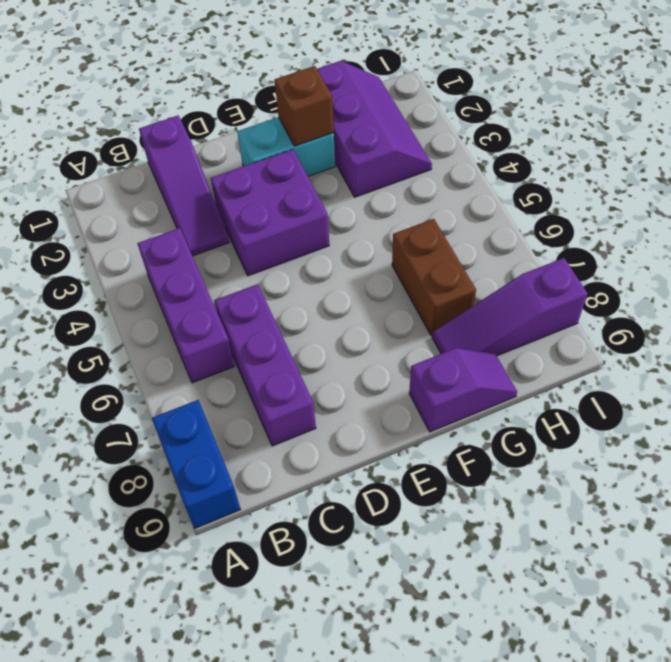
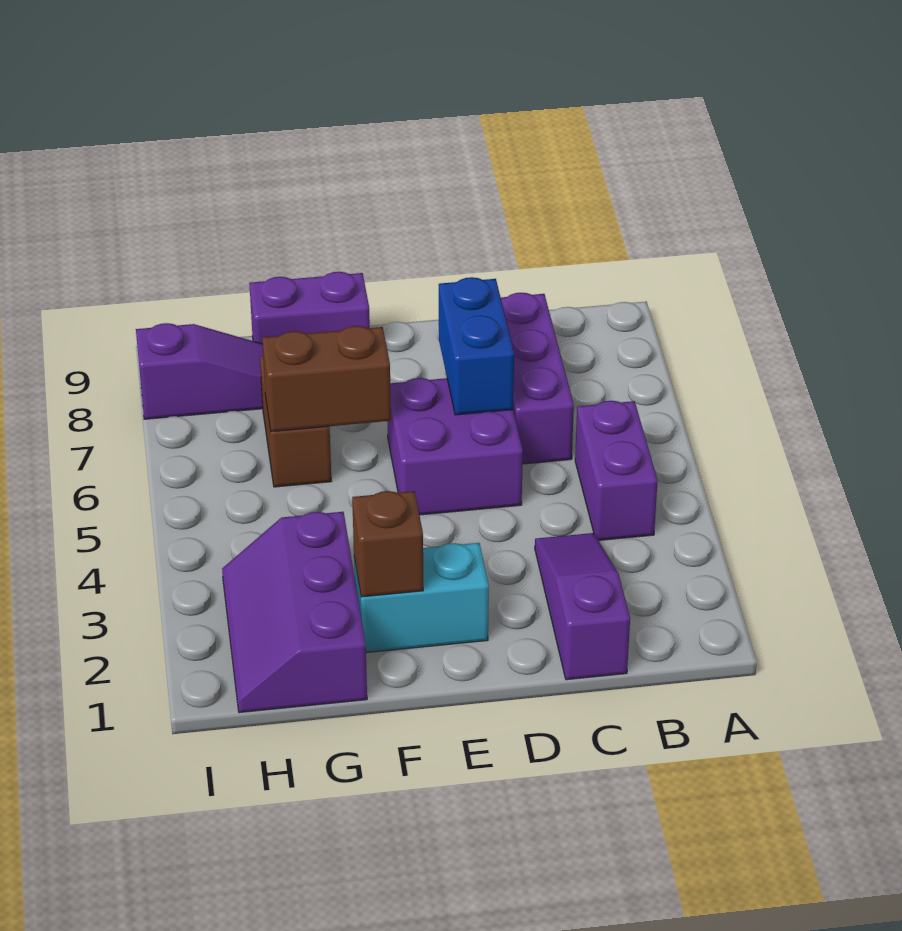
blue brick A8:A9 level 1 -> blue brick D6:D7 level 2
purple brick B4:B6 level 1 -> purple brick B4:B5 level 1
purple brick D3:E4 level 1 -> purple brick D5:E6 level 1
none -> brown brick F6:G6 level 2
purple slope F9:G9 level 1 top F -> purple brick F9:G9 level 1

